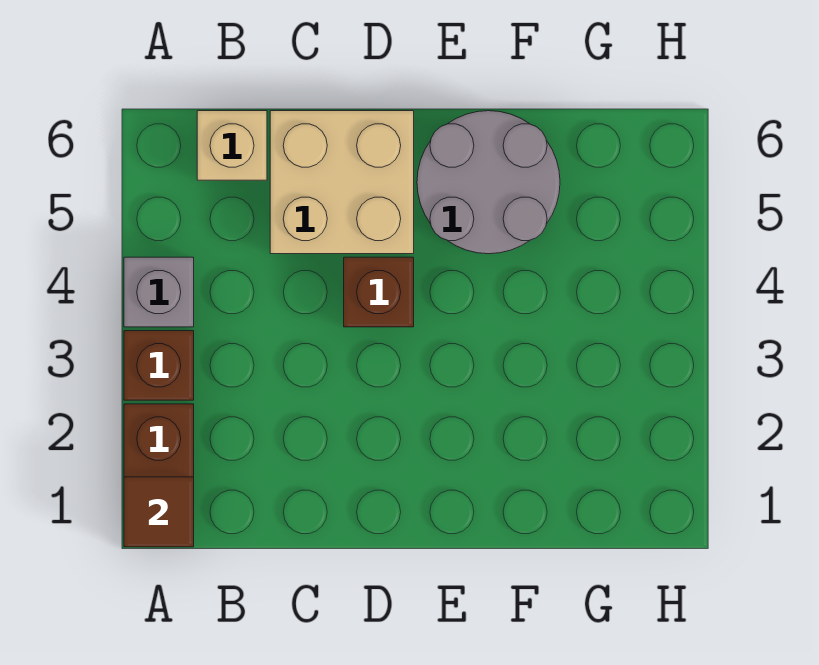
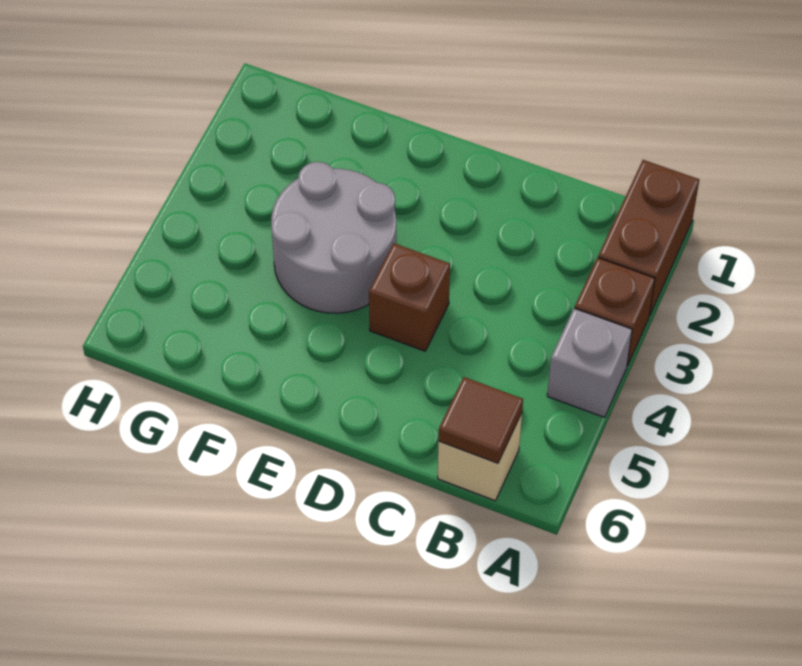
brown tile A1 level 2 -> brown tile B6 level 2
tan brick C5:D6 level 1 -> none
grey round brick E5:F6 level 1 -> grey round brick E3:F4 level 1

